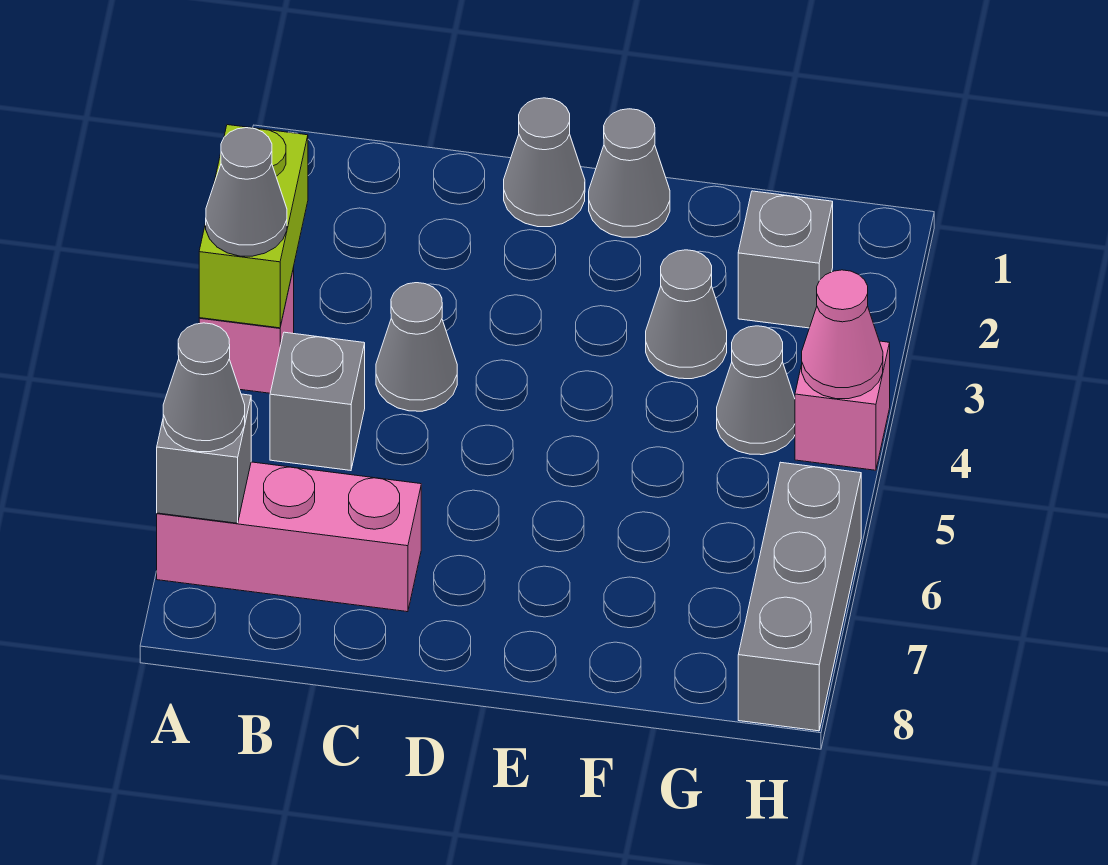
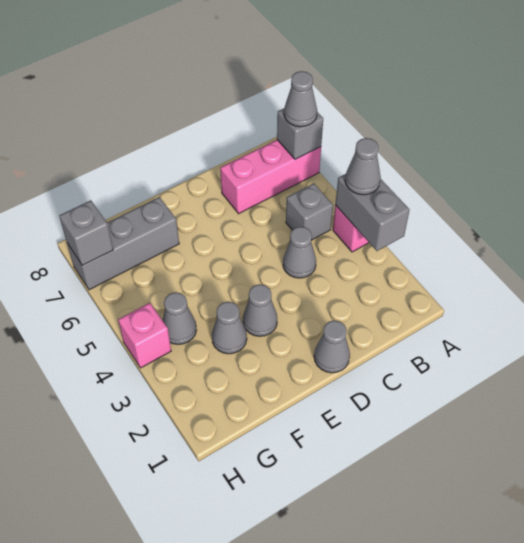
lime brick A3:A4 level 2 -> grey brick A3:A4 level 2
grey cone E1 level 1 -> grey cone E3 level 1
grey brick G2 level 1 -> grey brick H7 level 2
pink cone H4 level 2 -> none
grey brick H6:H8 level 1 -> grey brick F7:H7 level 1

